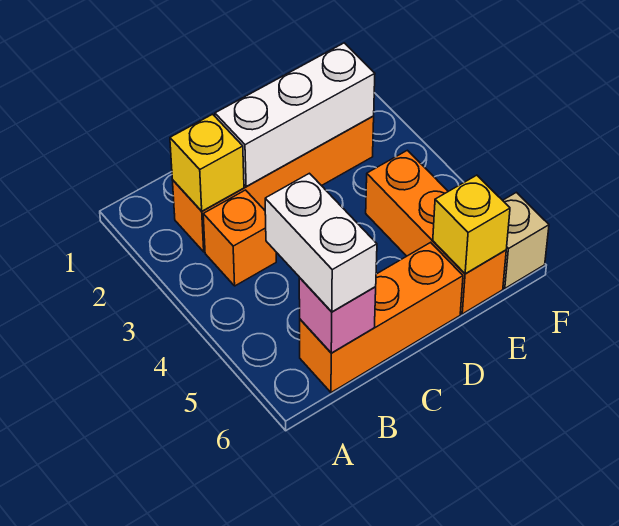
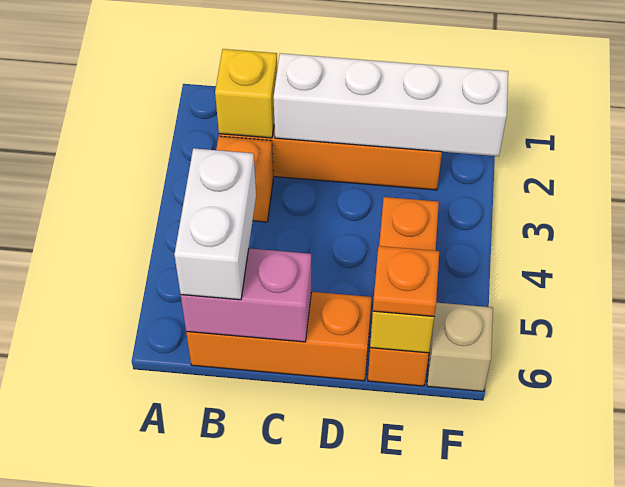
pink brick B6 level 2 -> pink brick B6:C6 level 2
white brick C2:E2 level 2 -> white brick C2:F2 level 2
none -> orange plate E6 level 3

